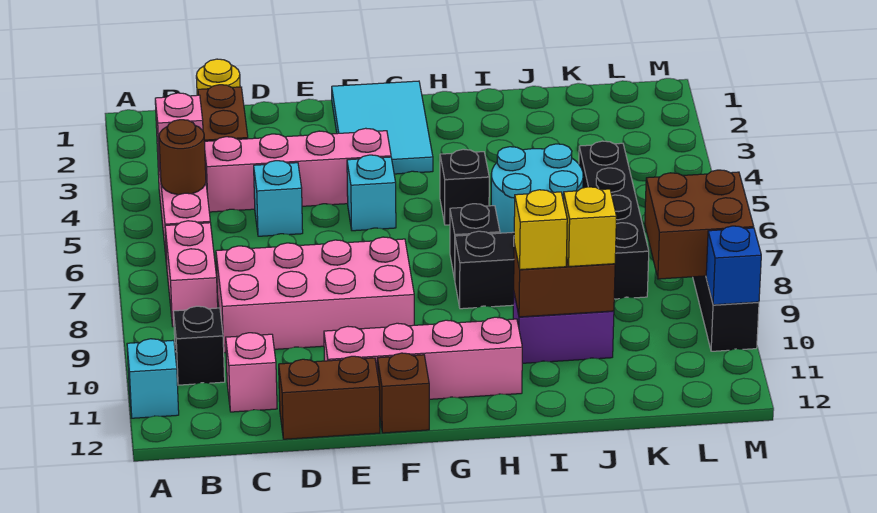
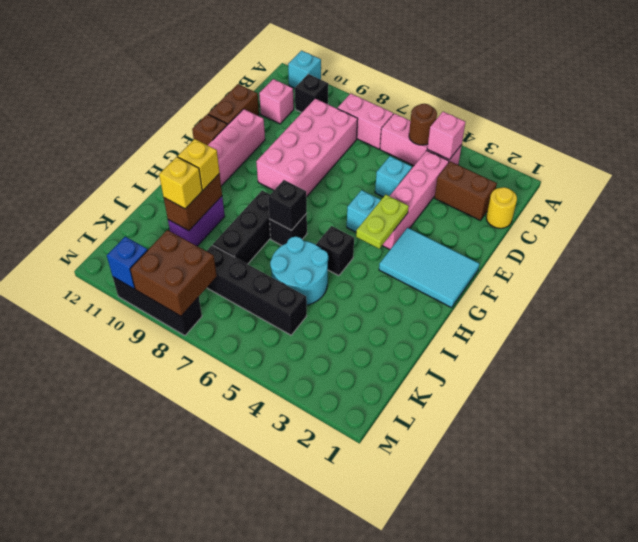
none -> lime plate F4:G4 level 2
none -> black brick H7 level 2

